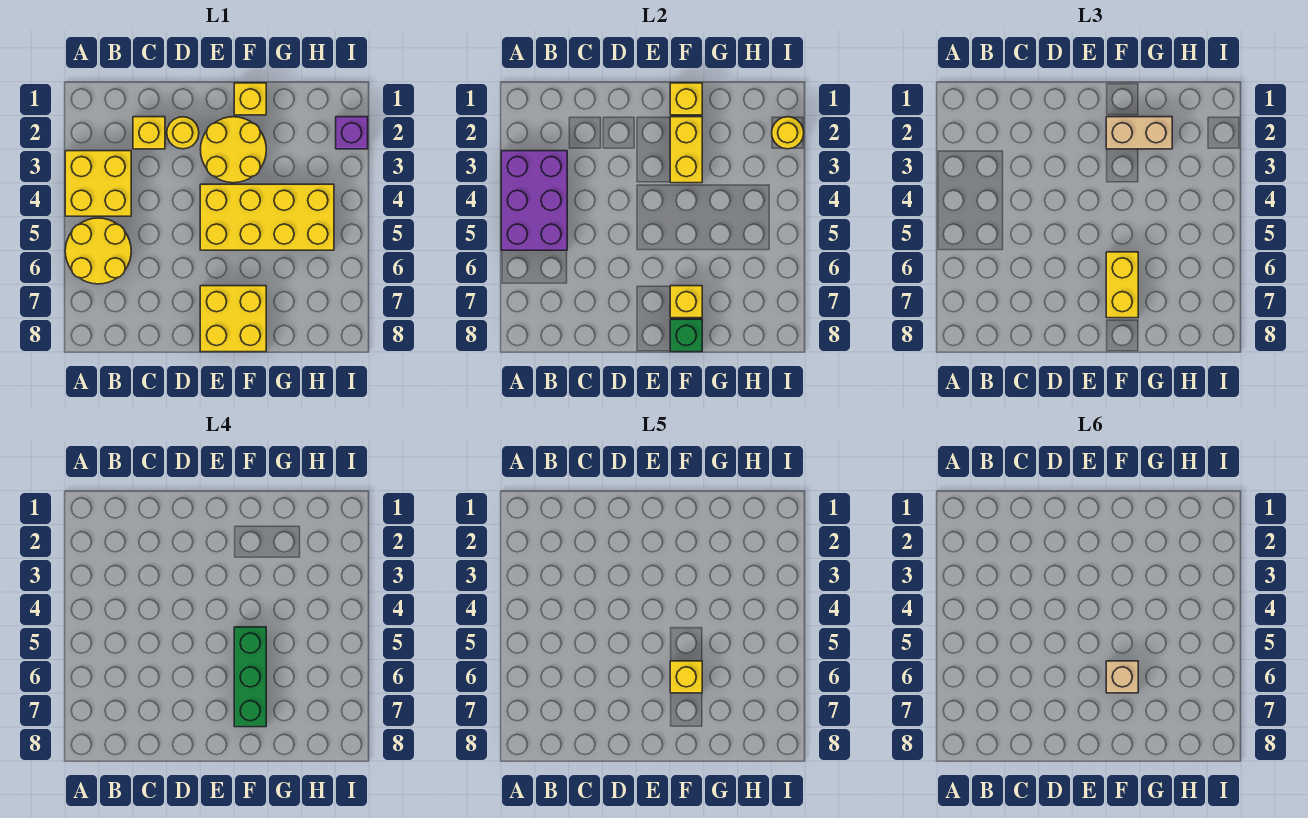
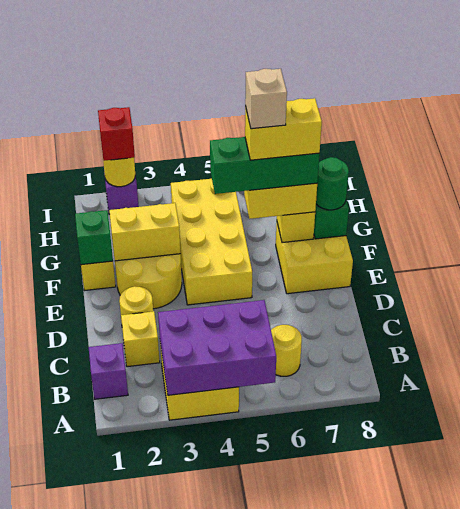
yellow round brick A5:B6 level 1 -> yellow round brick B6 level 1
none -> purple brick B1 level 1
yellow brick F1 level 2 -> green brick F1 level 2
tan brick F2:G2 level 3 -> none
yellow brick F6 level 5 -> yellow brick F6:F7 level 5
none -> green round brick F8 level 3
none -> red brick I2 level 3

